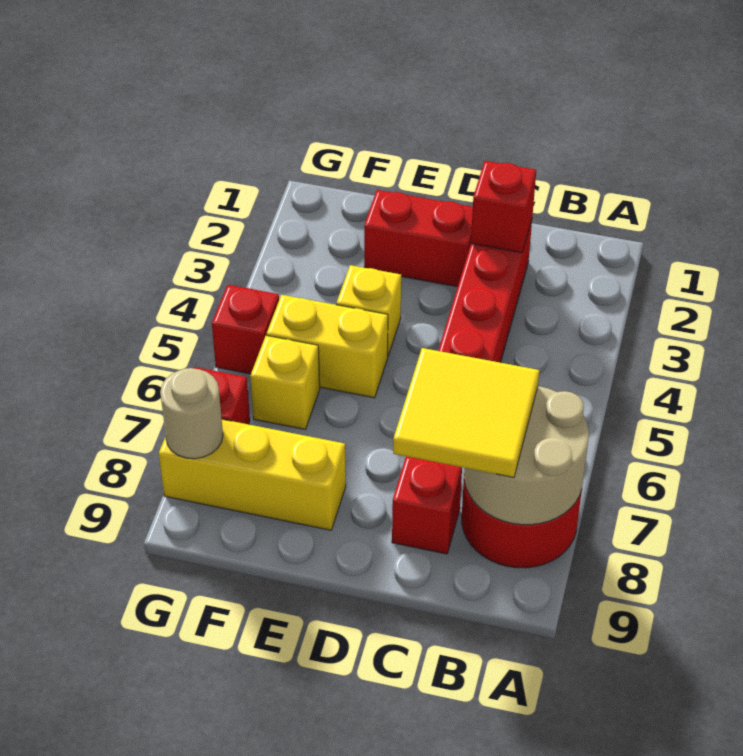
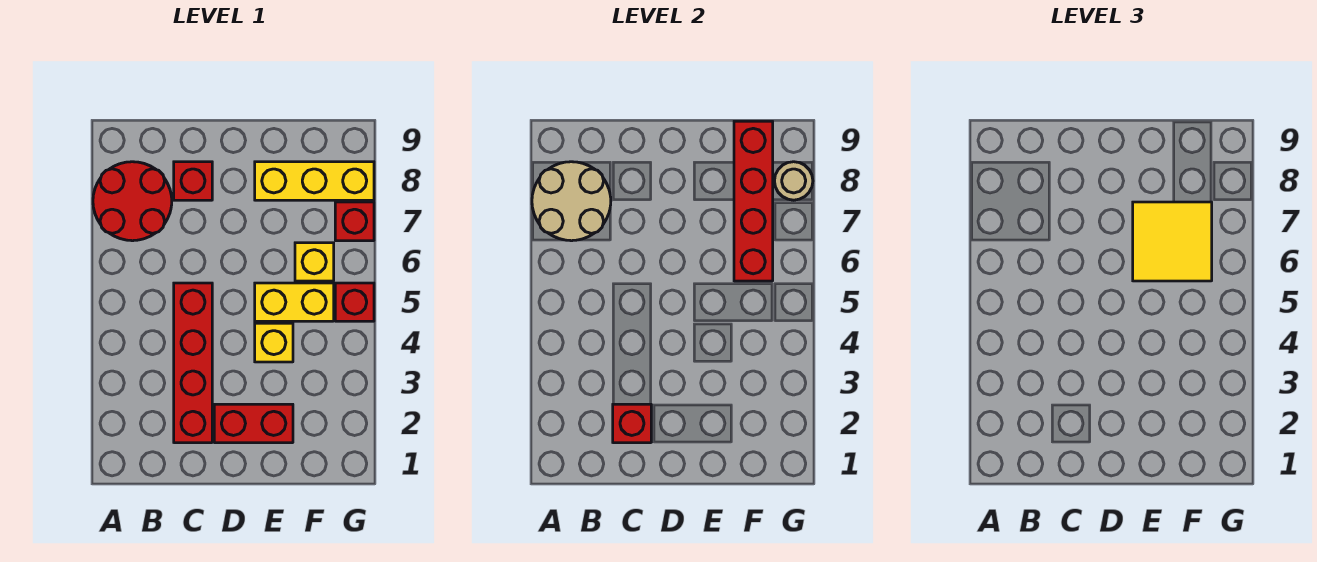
yellow tile B7:C8 level 3 -> yellow tile E6:F7 level 3
none -> red brick F6:F9 level 2

